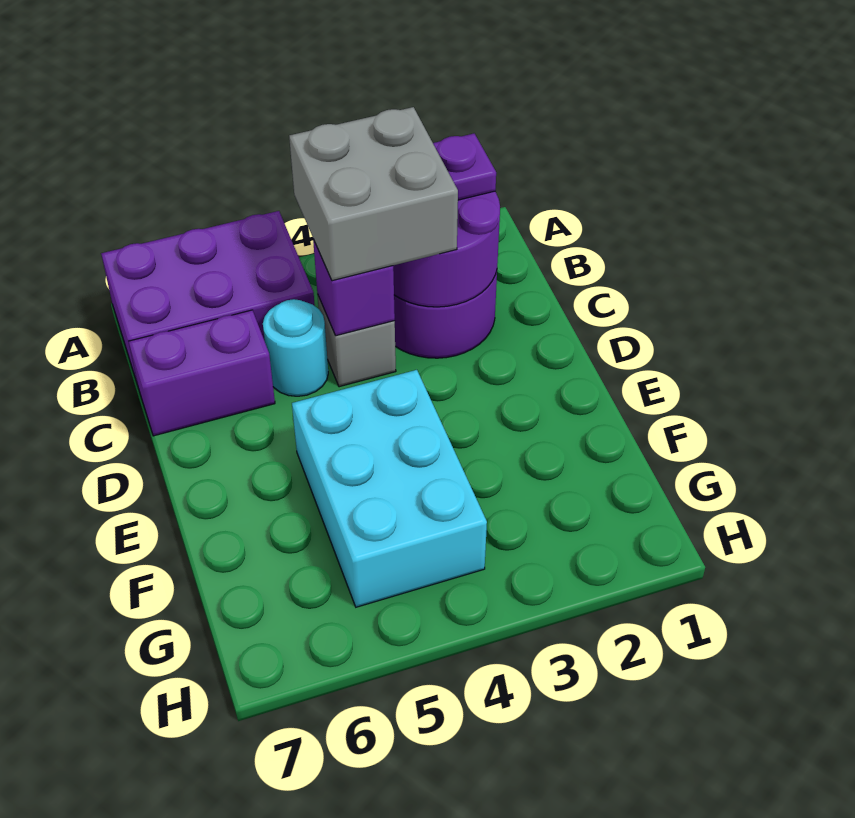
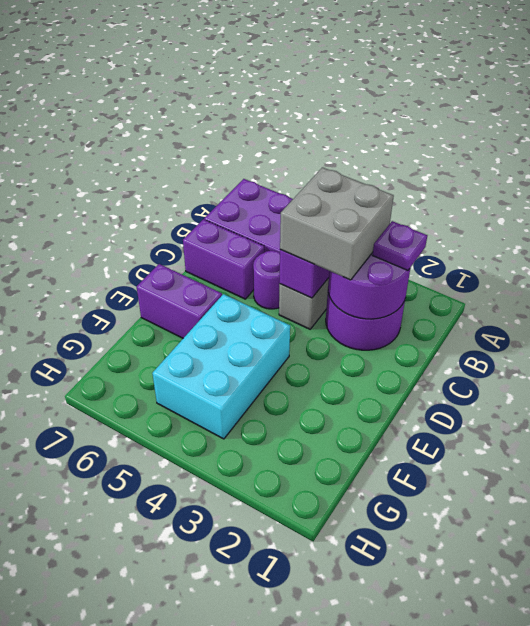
cyan round brick C5 level 1 -> purple round brick C5 level 1
none -> purple brick E6:E7 level 1

